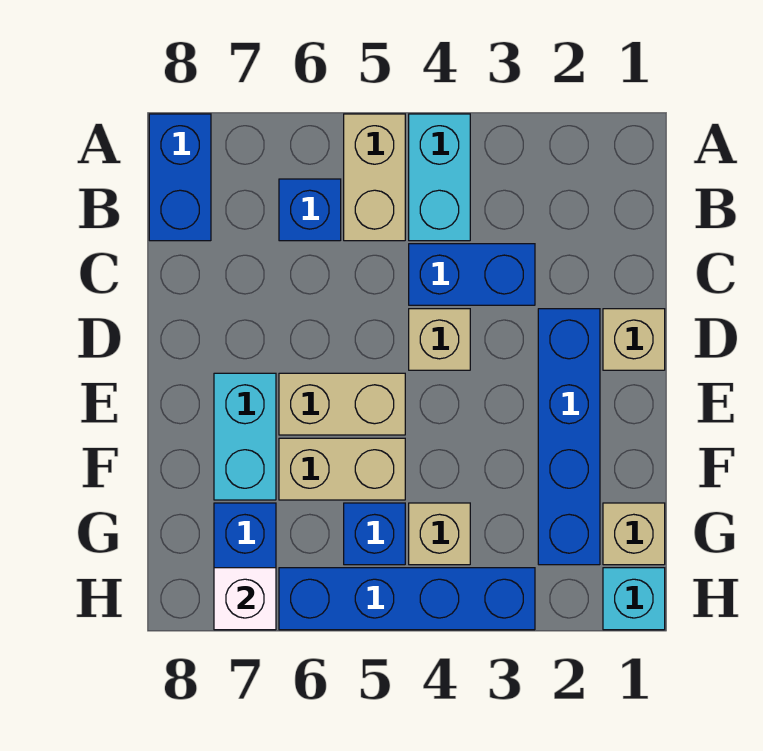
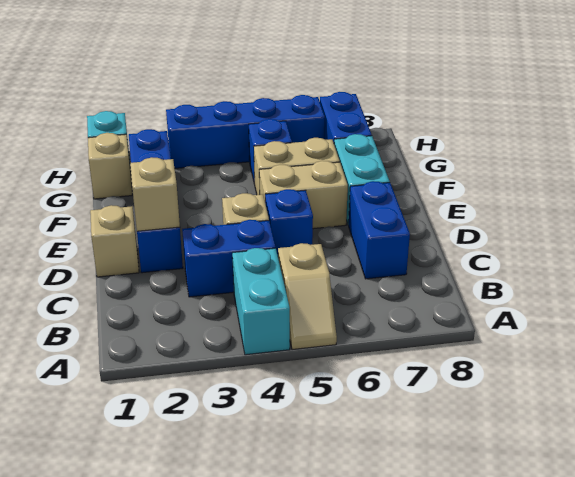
tan brick A5:B5 level 1 -> tan slope A5:B5 level 1 top B
blue brick A8:B8 level 1 -> blue brick C7:D7 level 1
blue brick B6 level 1 -> blue brick D5 level 1
tan brick G4 level 1 -> tan brick D2 level 2
white brick H7 level 2 -> none

